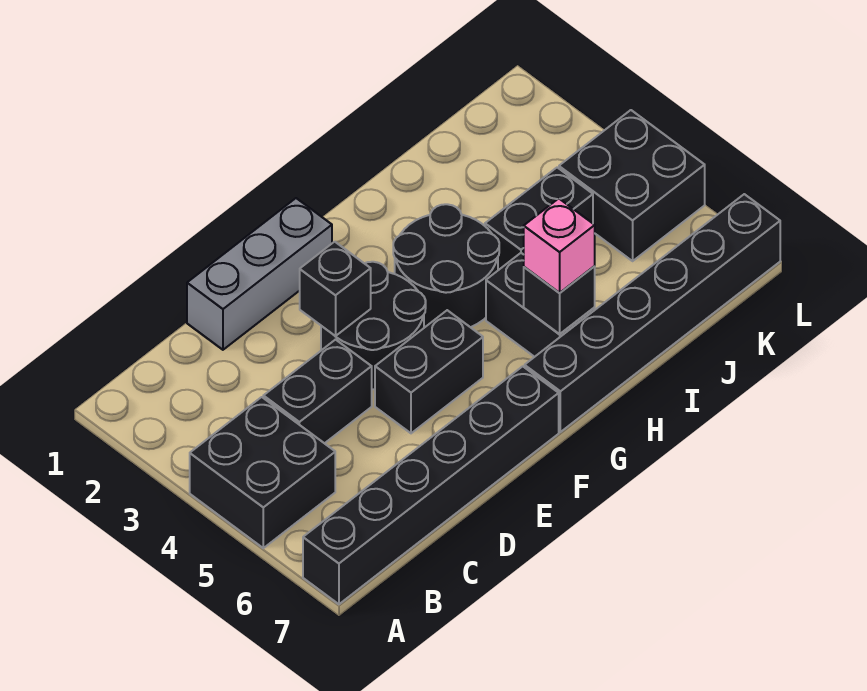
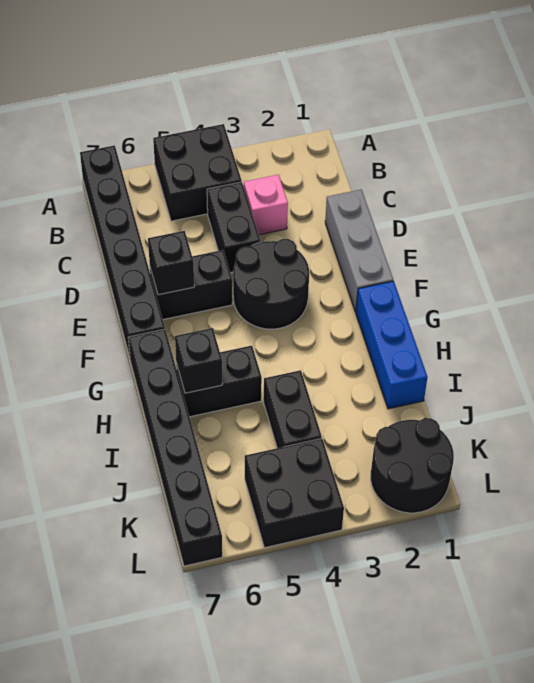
black brick E3 level 2 -> black brick E6 level 2
black brick E5:F5 level 1 -> black brick E5:E6 level 1
none -> blue brick G1:I1 level 1
black round brick G3:H4 level 1 -> black round brick K1:L2 level 1
pink brick H6 level 3 -> pink brick C3 level 1

